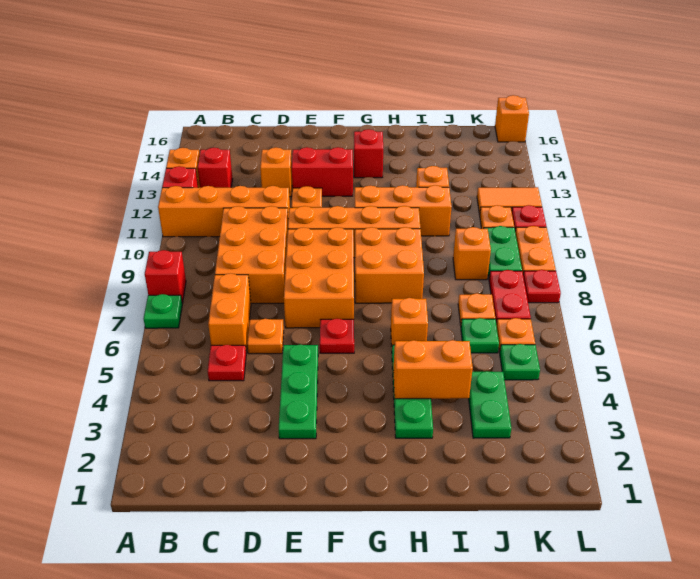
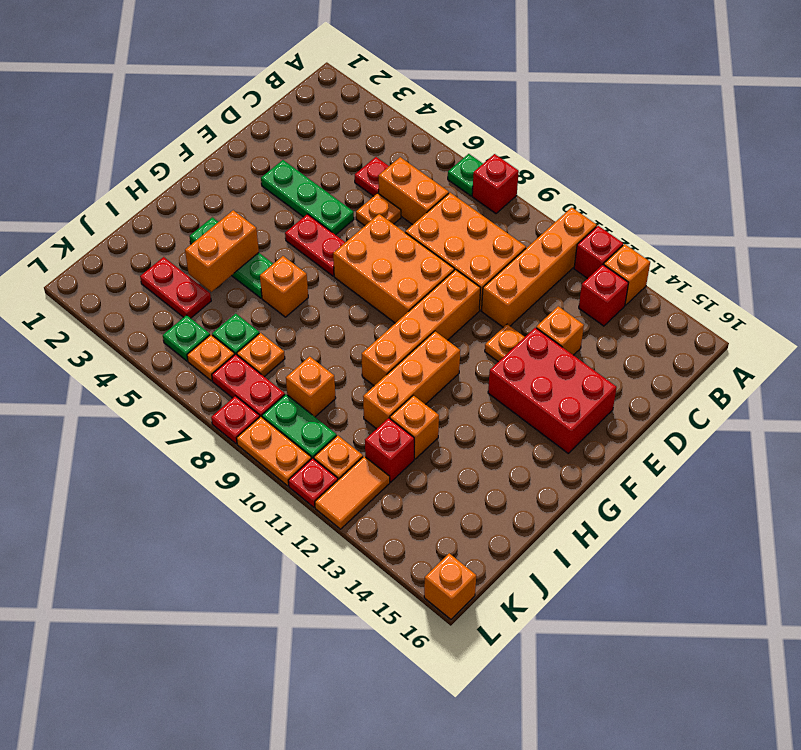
red brick E13:F13 level 1 -> red brick E13:F15 level 1
red plate F6 level 1 -> red plate F5:F6 level 1
orange brick G8:H9 level 1 -> none
red brick G14 level 1 -> red brick J12 level 1
green plate J3:J4 level 1 -> red plate J3:J4 level 1

